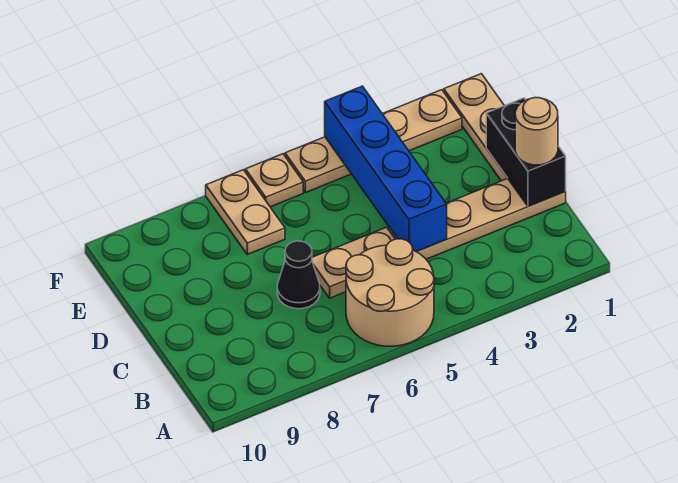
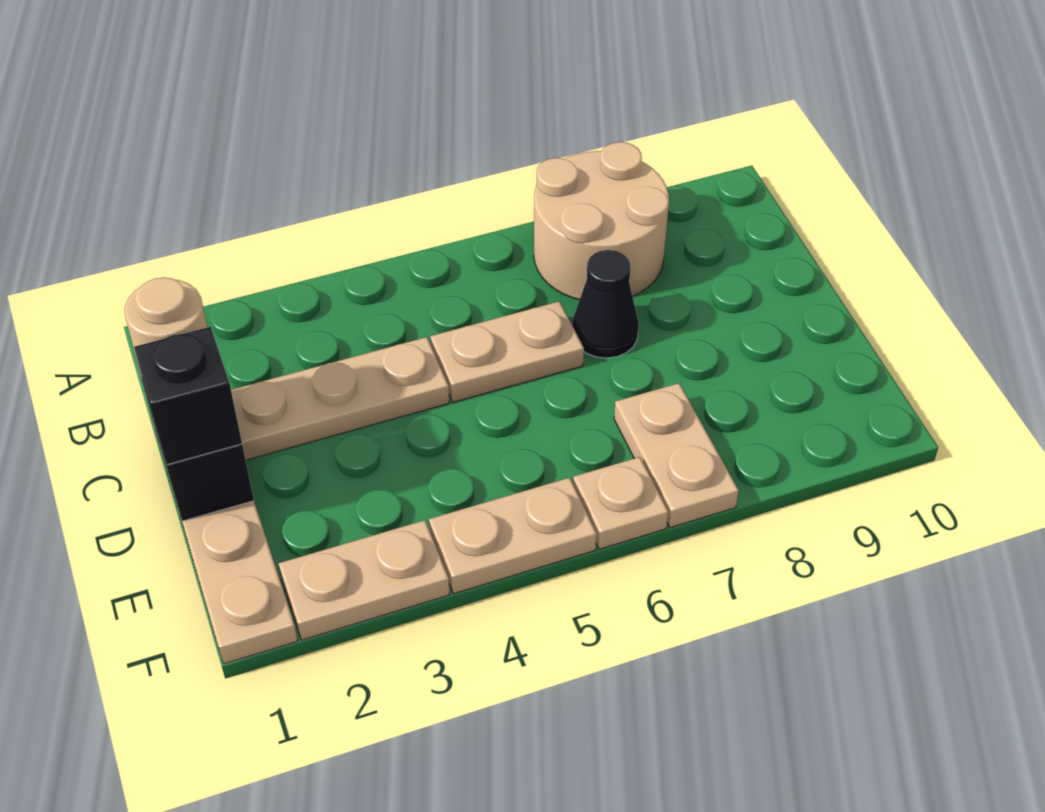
tan round brick A5:B6 level 1 -> tan round brick A7:B8 level 1
blue brick C4:F4 level 2 -> none
none -> black brick D1 level 3

